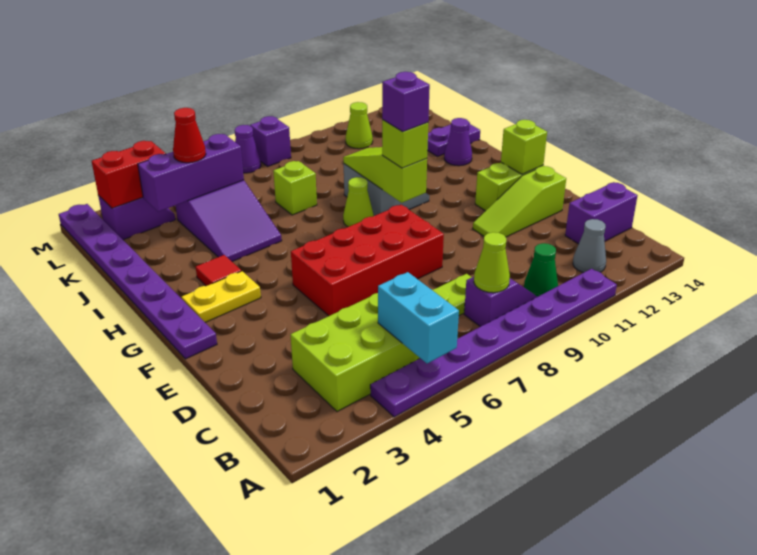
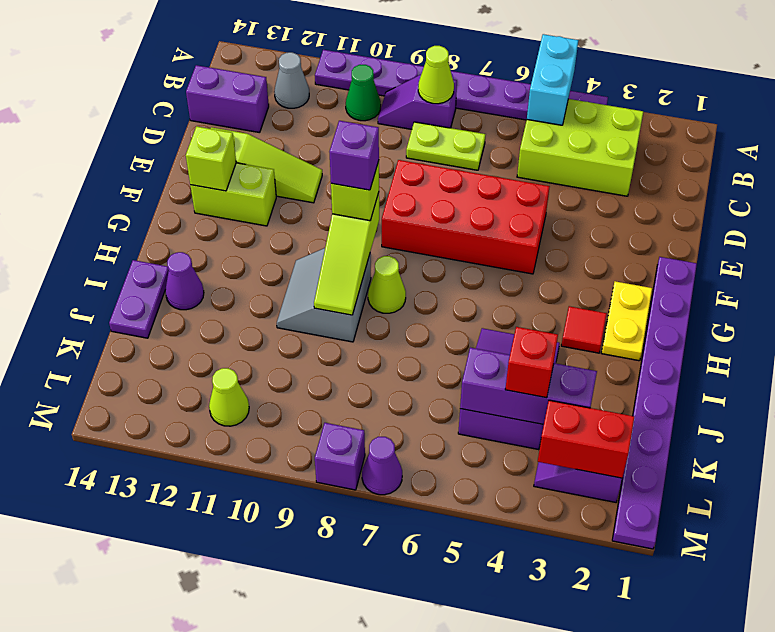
yellow plate G2:G3 level 1 -> yellow plate G2:H2 level 1
lime brick J7 level 1 -> none
purple plate J13:J14 level 1 -> purple plate I14:J14 level 1
red cone K4 level 3 -> red brick K4 level 3

